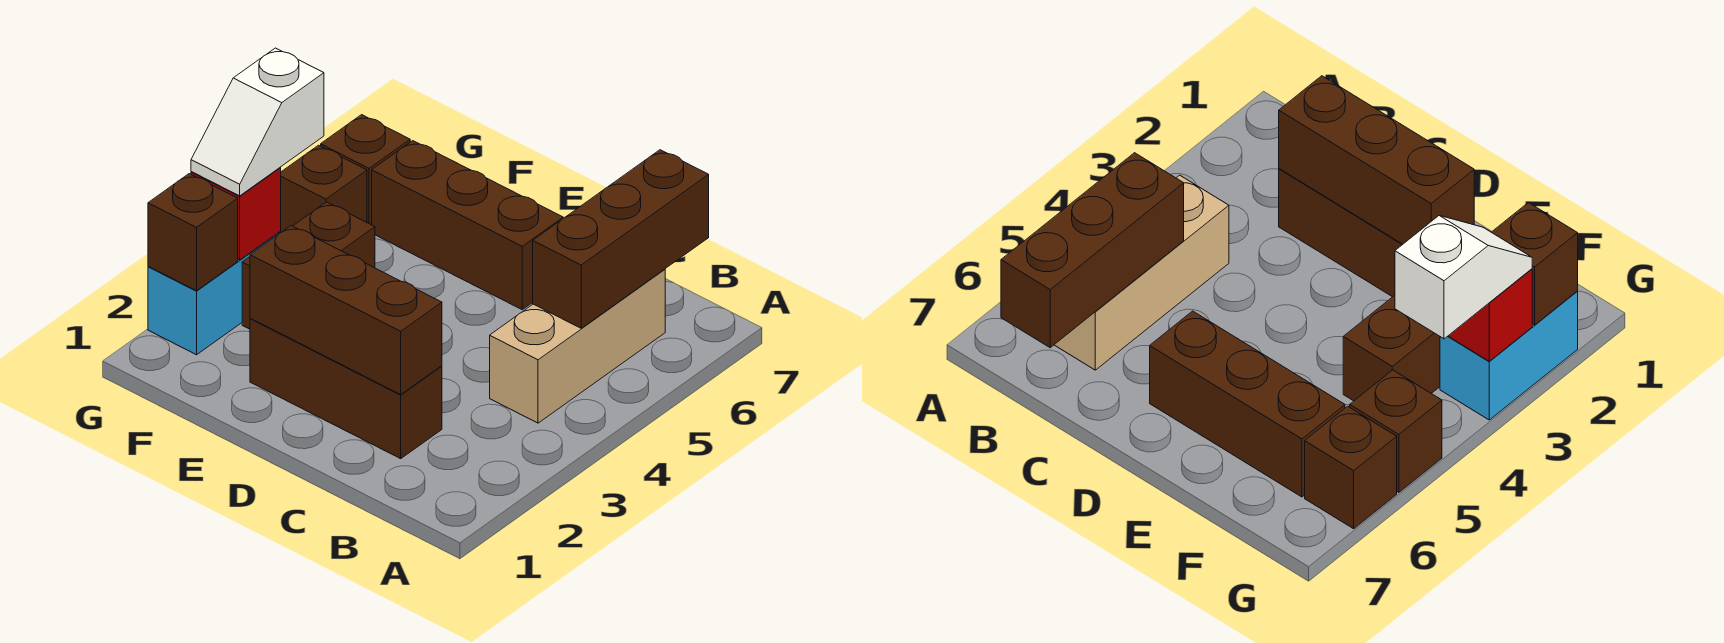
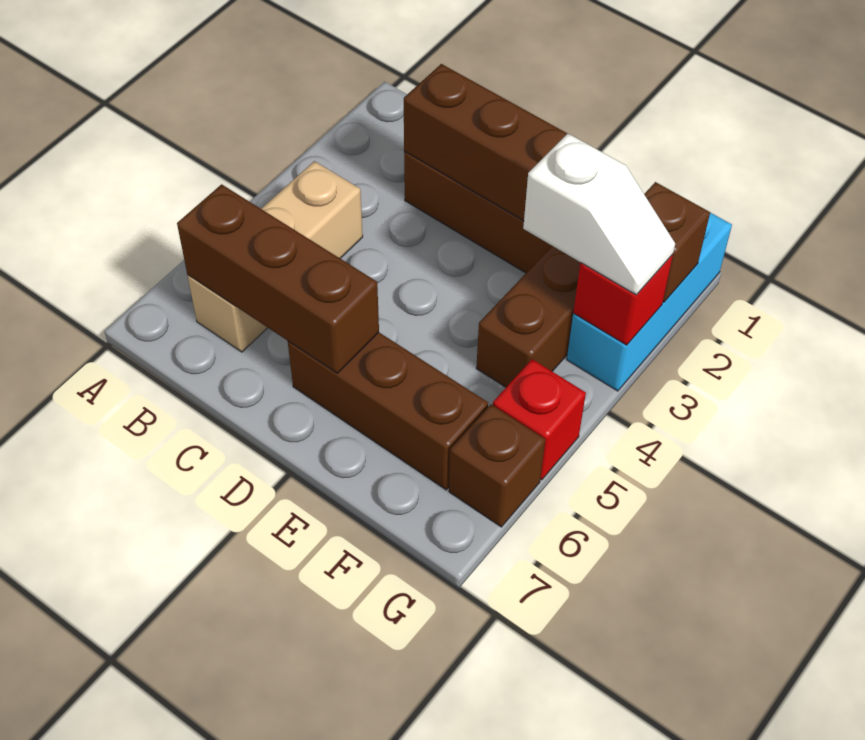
brown brick B5:B7 level 2 -> brown brick B6:D6 level 2
cyan brick G2:G3 level 1 -> cyan brick G1:G3 level 1
white slope G3:G4 level 3 top 4 -> white slope F3:G3 level 3 top F
brown brick G5 level 1 -> red brick G5 level 1

